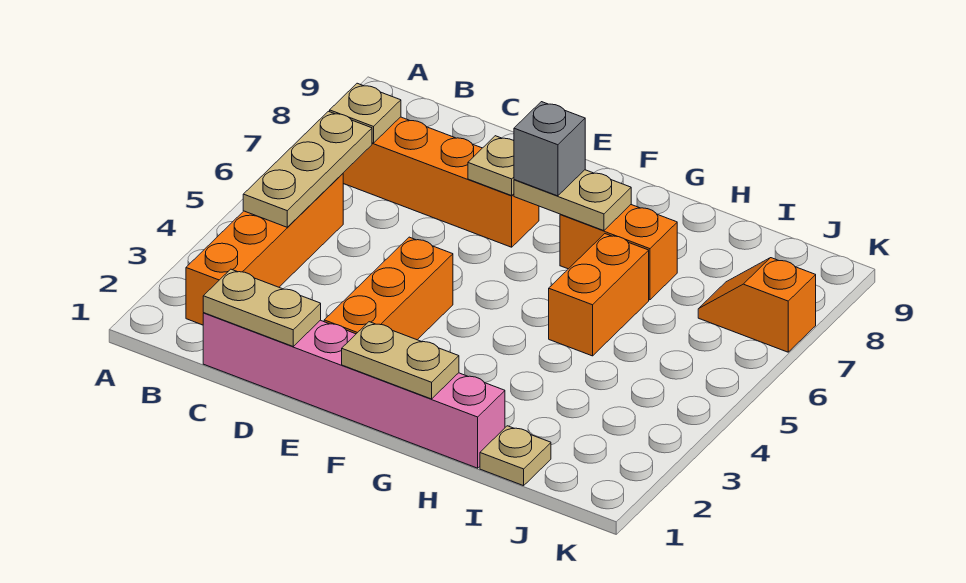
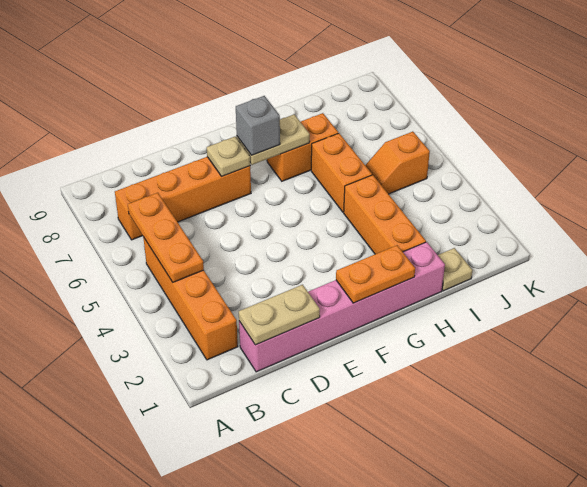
tan plate B4:B6 level 2 -> orange plate B4:B6 level 2
tan plate B7 level 2 -> none
orange brick E2:E4 level 1 -> orange brick H2:H4 level 1
tan plate F1:G1 level 2 -> orange plate F1:G1 level 2
orange slope J7:K7 level 1 top K -> orange slope I5:J5 level 1 top J

